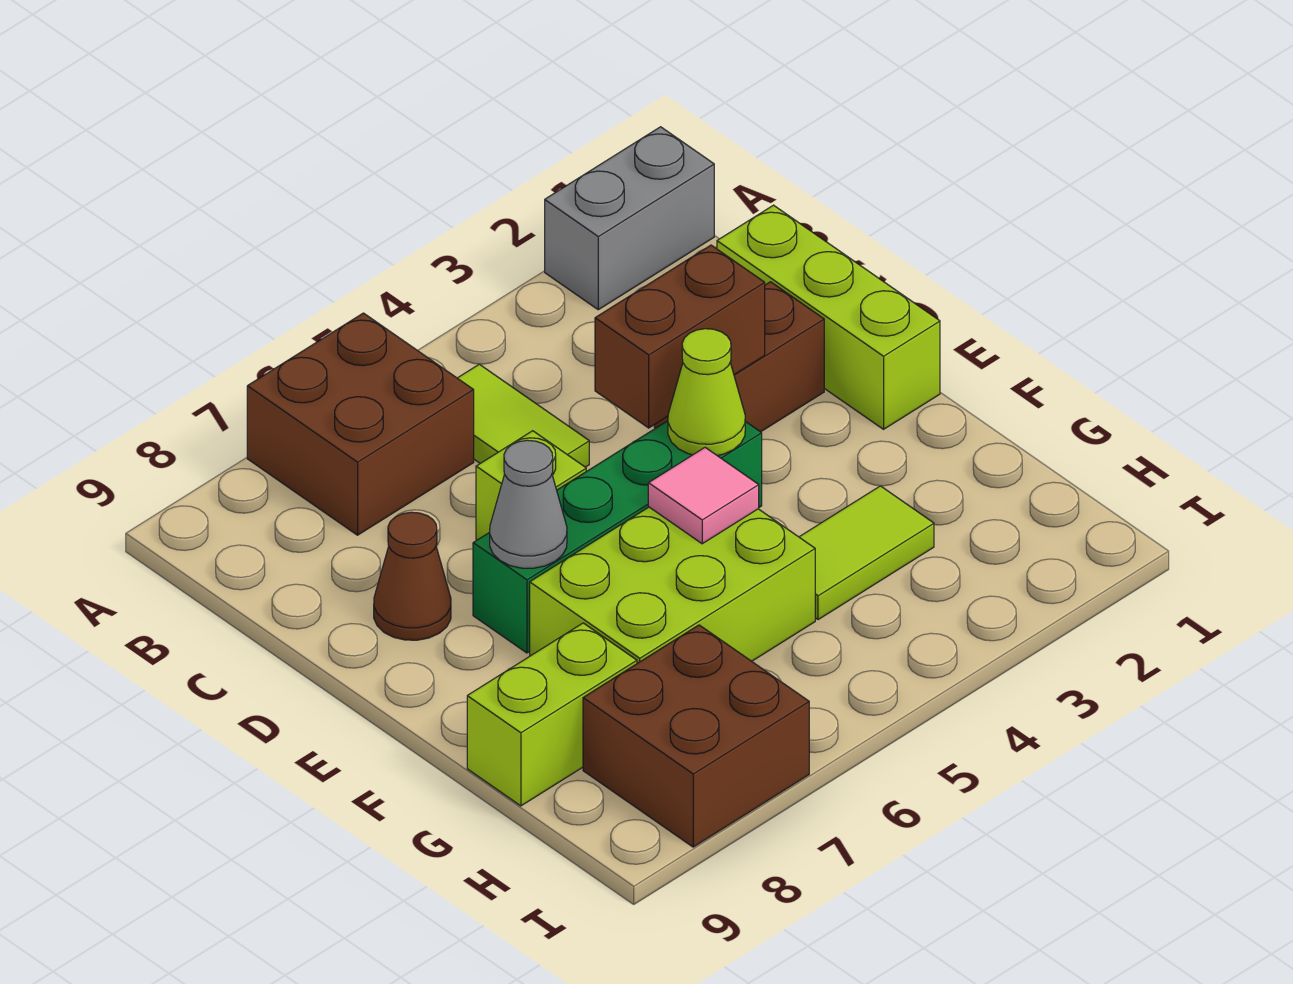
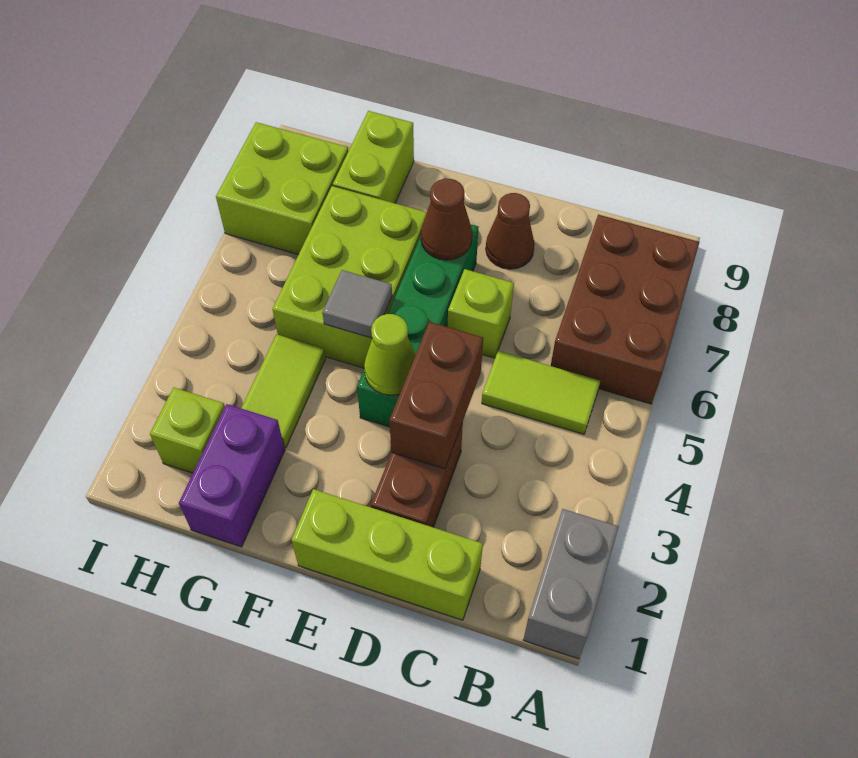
brown brick A6:B7 level 1 -> brown brick A6:B8 level 1
grey cone E7 level 2 -> brown cone E7 level 2
pink tile F5 level 2 -> grey tile F5 level 2
none -> purple brick G1:G2 level 1
none -> lime brick H2 level 1
brown brick H7:I8 level 1 -> lime brick H7:I8 level 1

